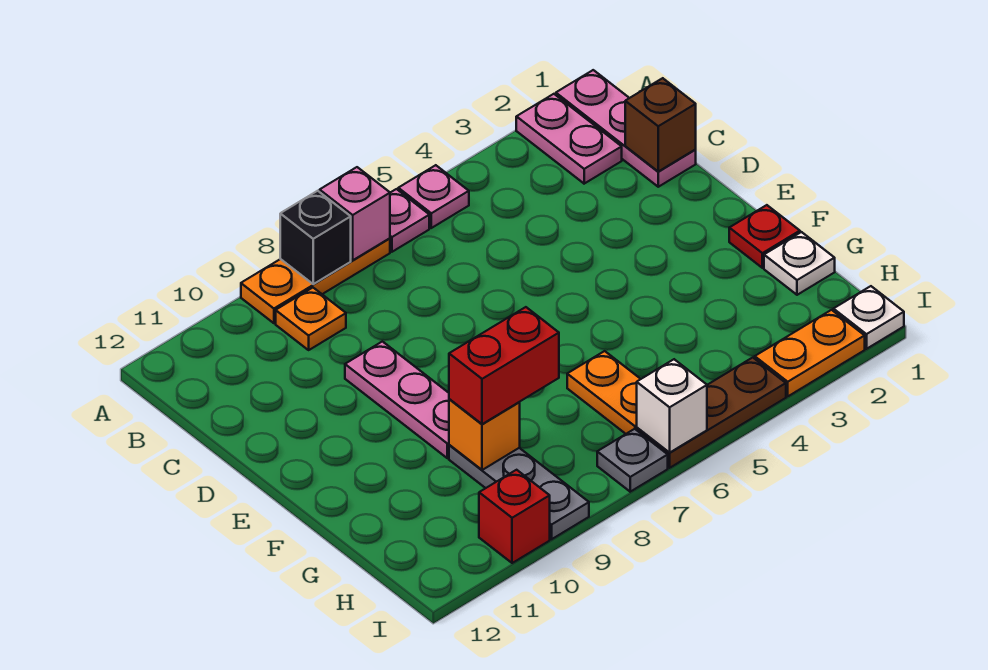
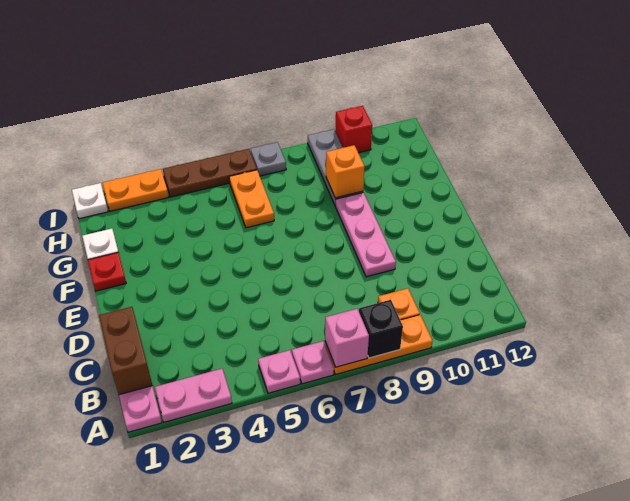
pink plate A2:B2 level 1 -> pink plate A2:A3 level 1
brown brick C1 level 2 -> brown brick B1:C1 level 2
red brick G8:G9 level 3 -> none
white brick I6 level 2 -> none

